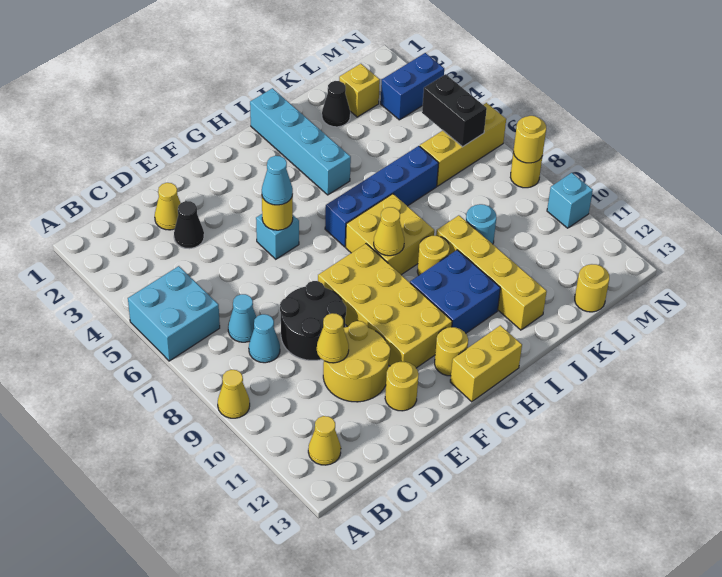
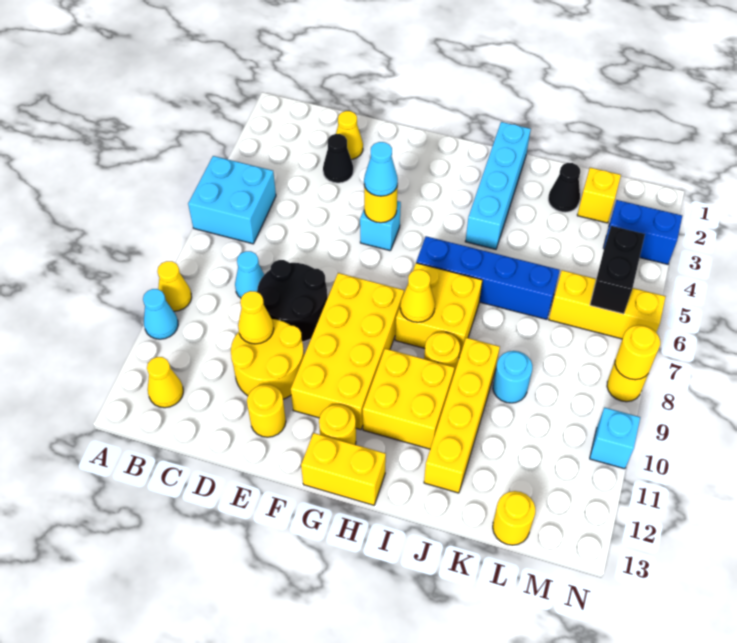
cyan cone C7 level 1 -> cyan cone A10 level 1
blue brick H10:I11 level 1 -> yellow brick H10:I11 level 1

